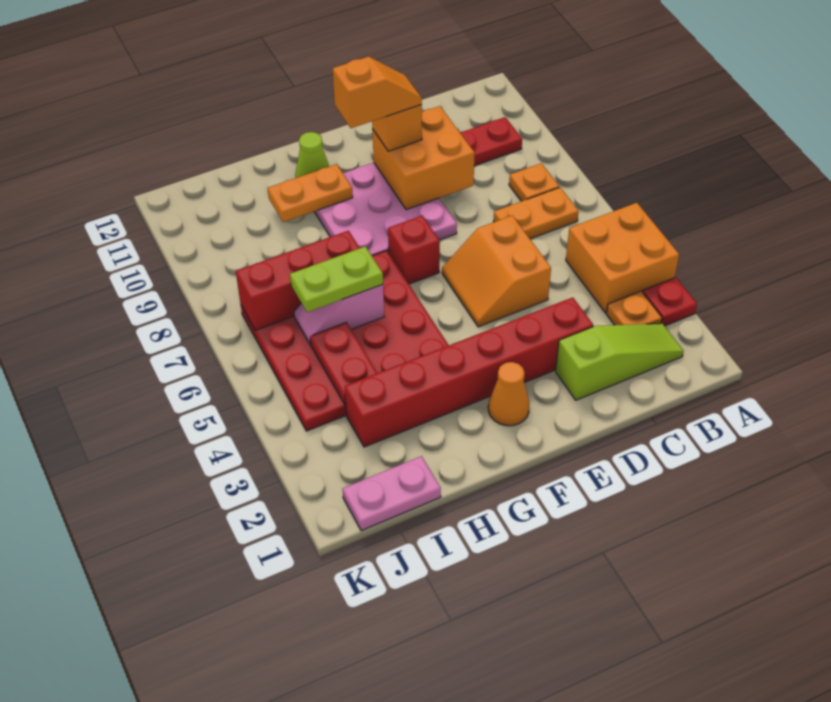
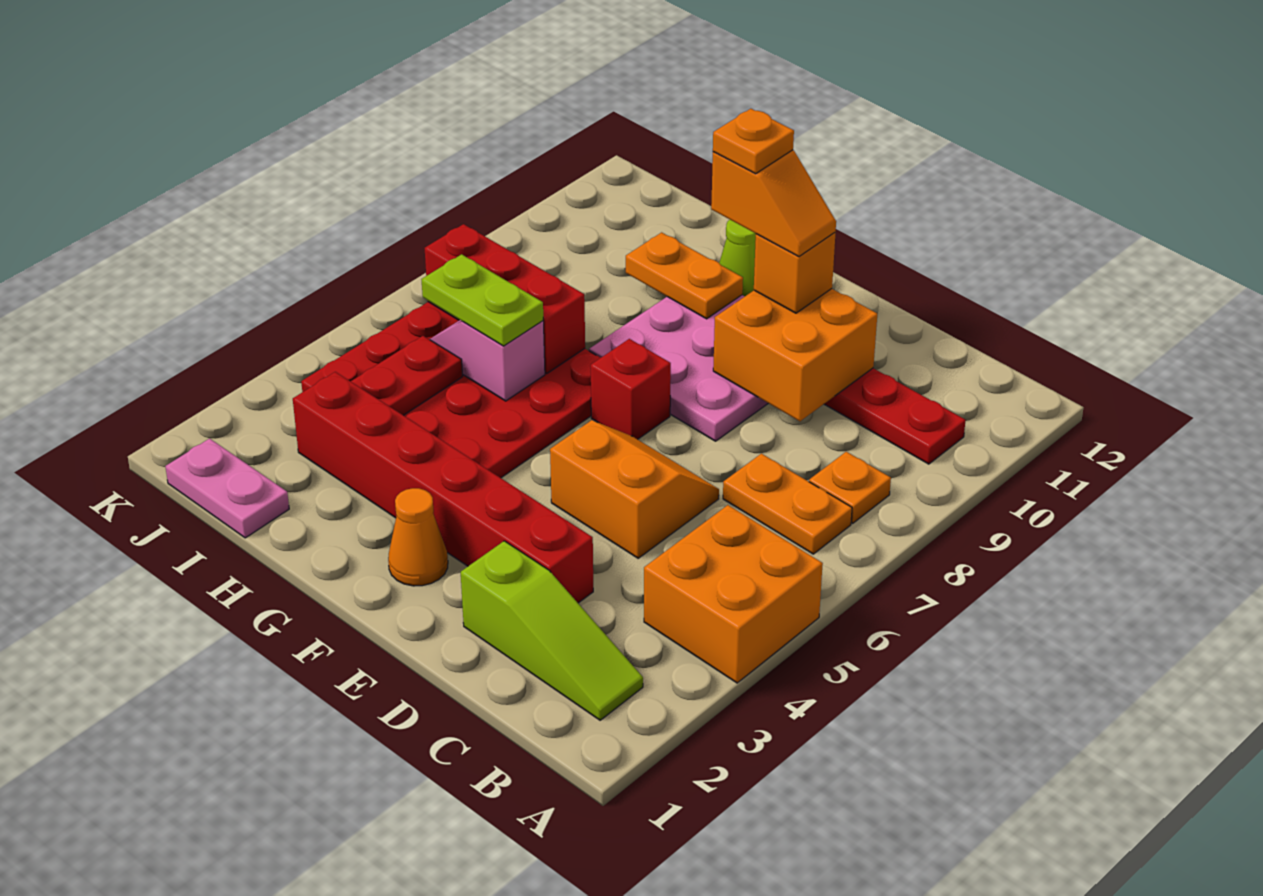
red plate A3 level 1 -> none
orange plate B3 level 1 -> orange plate F10 level 5
orange slope D5:E6 level 1 top D -> orange slope D5:E6 level 1 top 5

